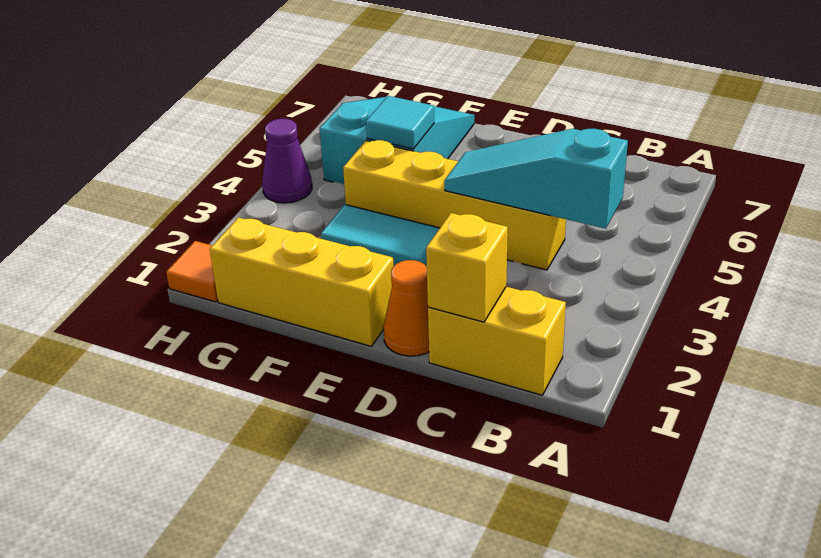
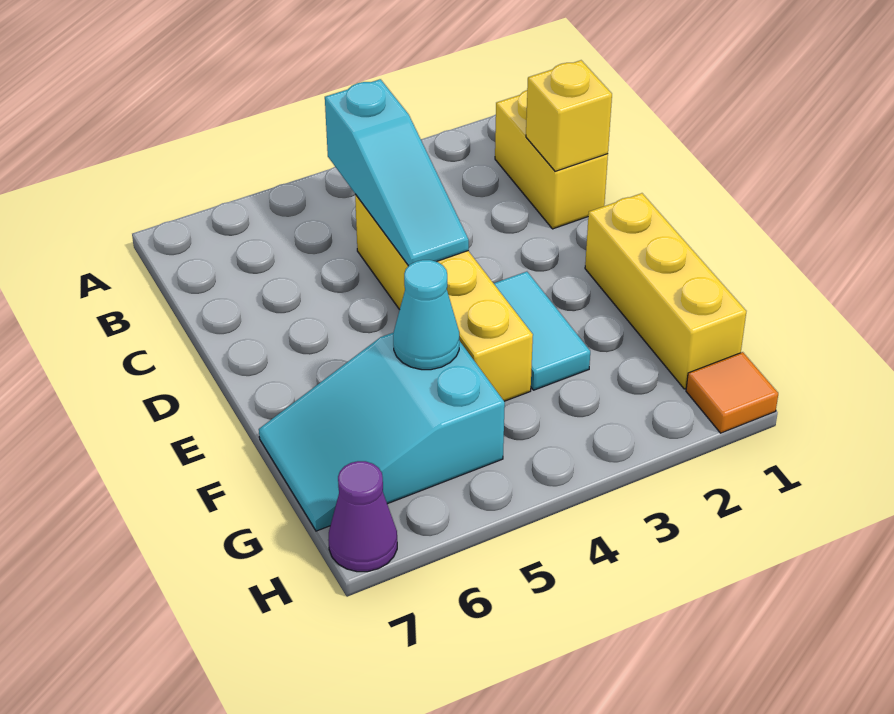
orange cone D1 level 1 -> none
cyan tile F5 level 2 -> cyan cone F5 level 2
purple cone H4 level 1 -> purple cone H7 level 1

